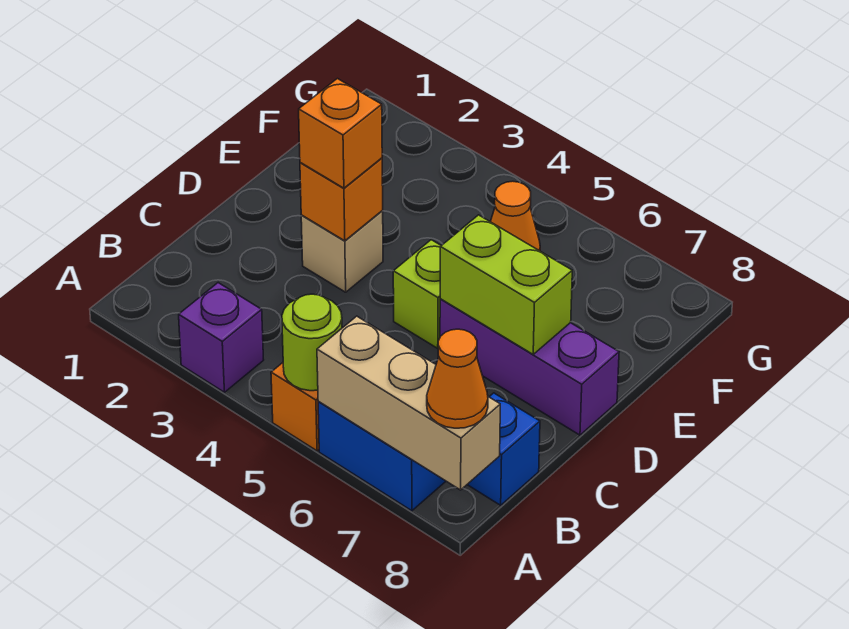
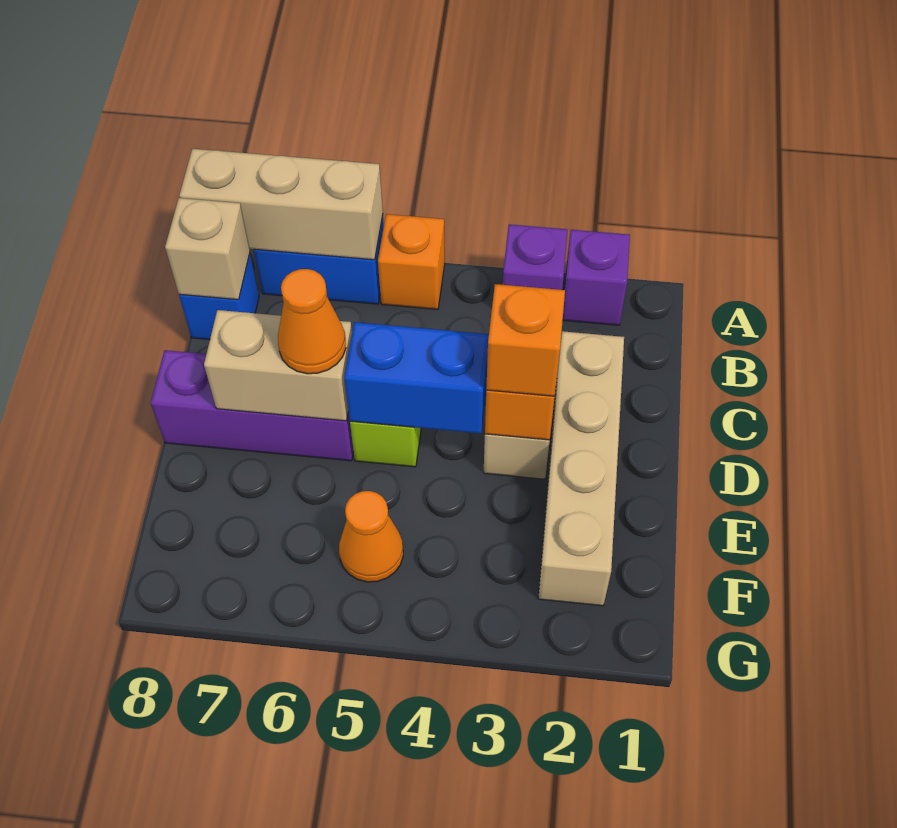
none -> purple brick A2 level 1
lime round brick A5 level 2 -> none
orange cone A8 level 3 -> orange cone D6 level 3
none -> tan brick B8 level 2
none -> tan brick C2:F2 level 1
none -> blue brick D4:D5 level 2
lime brick D6:D7 level 2 -> tan brick D6:D7 level 2

